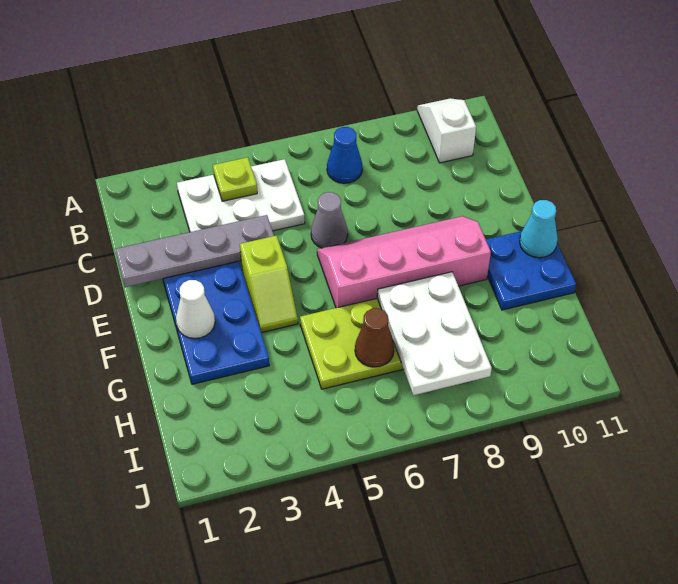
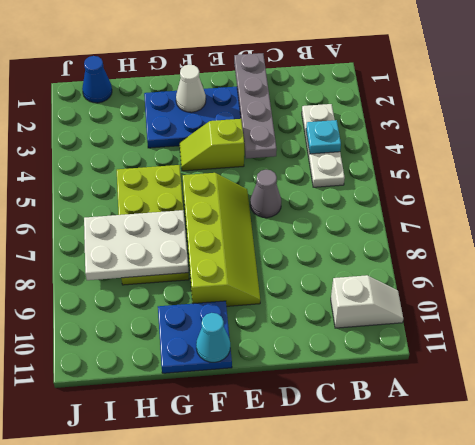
white plate B3:C5 level 1 -> white plate B3:B5 level 1
lime plate B4 level 2 -> cyan plate B4 level 2
blue cone B7 level 1 -> blue cone I1 level 1
pink slope E6:F9 level 1 top F -> lime slope E6:F9 level 1 top F
brown cone H6 level 2 -> none

